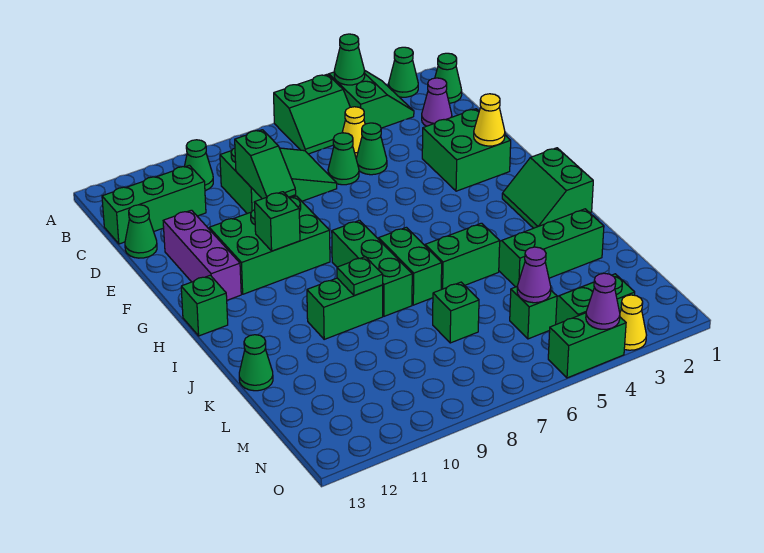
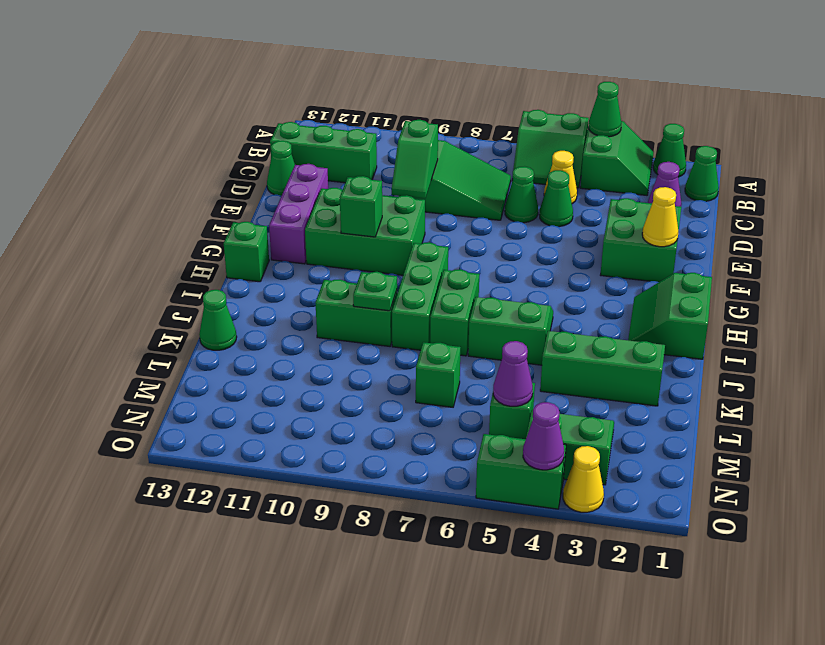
green cone B10 level 1 -> none

